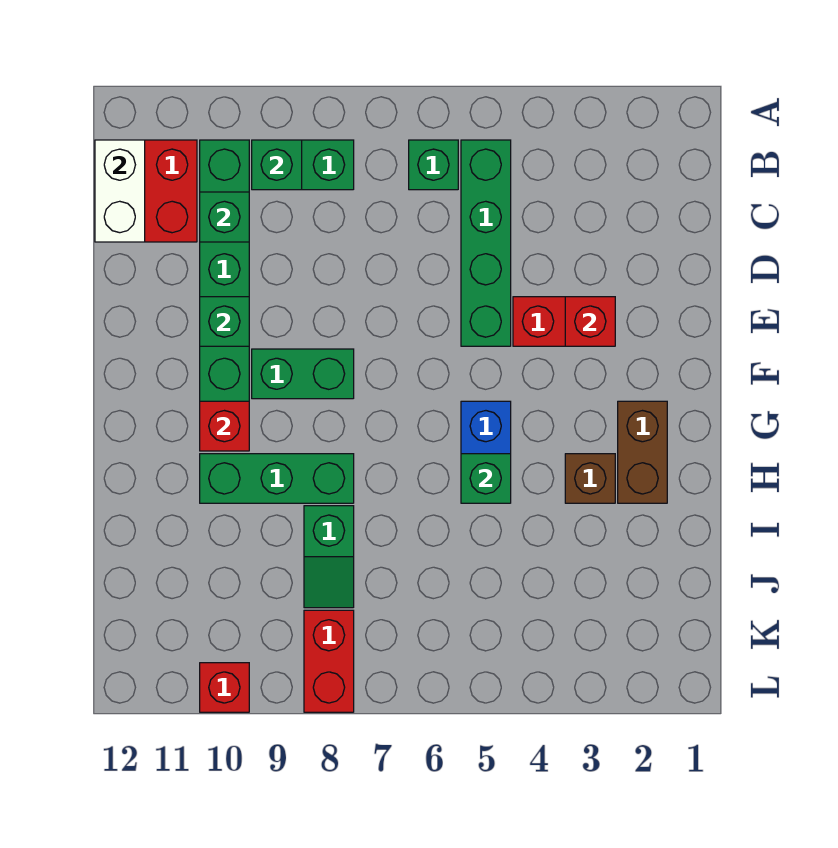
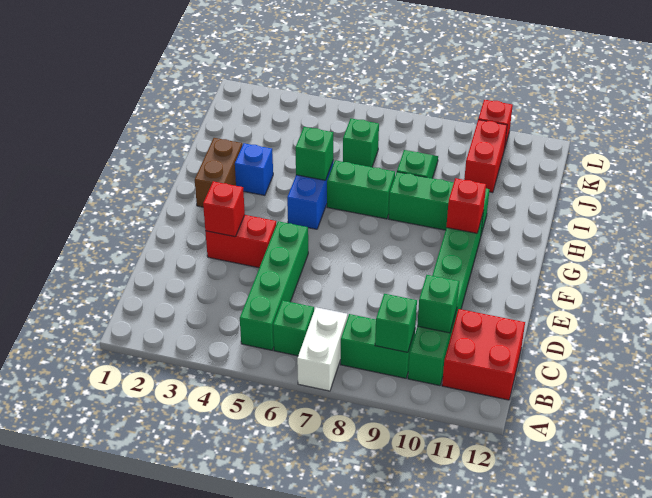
white brick B12:C12 level 2 -> white brick A7:B7 level 1
green brick E10 level 2 -> green brick J6 level 1
green brick F8:F9 level 1 -> green brick H6:H7 level 1
brown brick H3 level 1 -> blue brick H3 level 1
red brick K8:L8 level 1 -> red brick J10:K10 level 1

